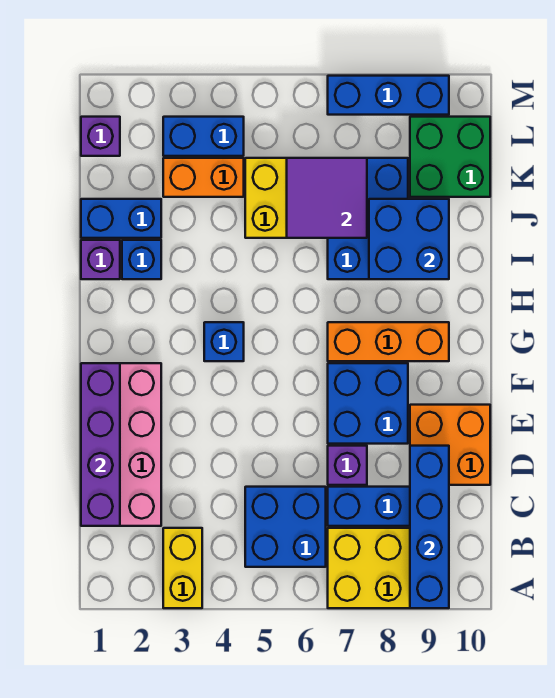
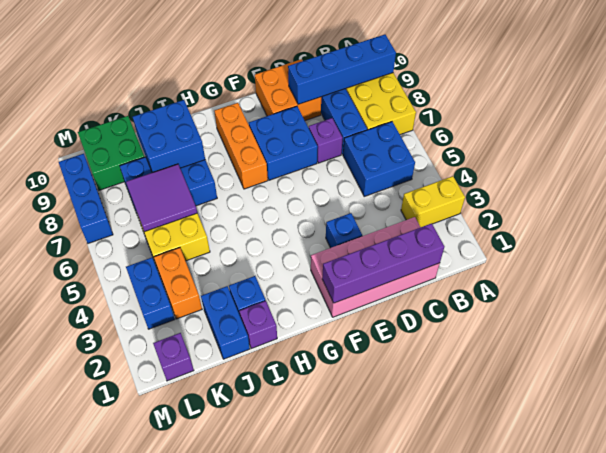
blue brick G4 level 1 -> blue brick E3 level 1

